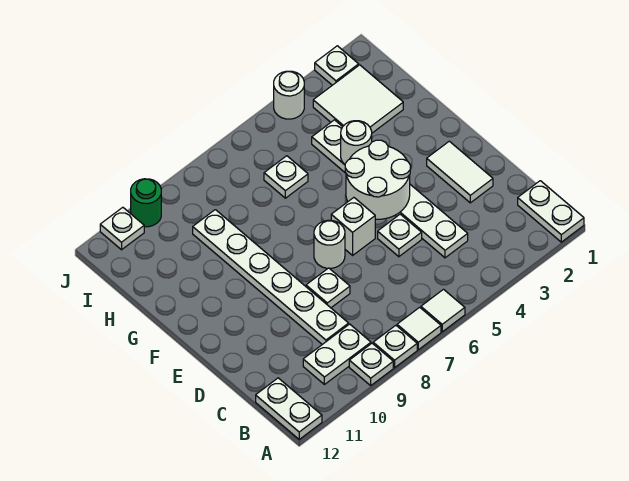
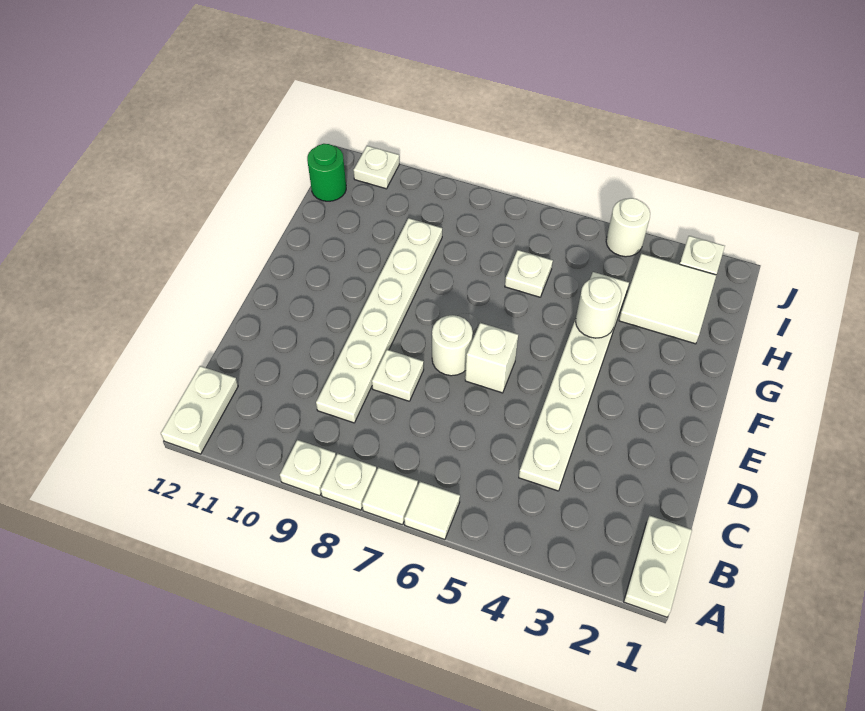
white plate B9:B10 level 1 -> none
white tile D2:E2 level 1 -> none
white plate D5 level 1 -> none
white round brick E4:F5 level 2 -> none
green round brick J10 level 1 -> green round brick I12 level 1

